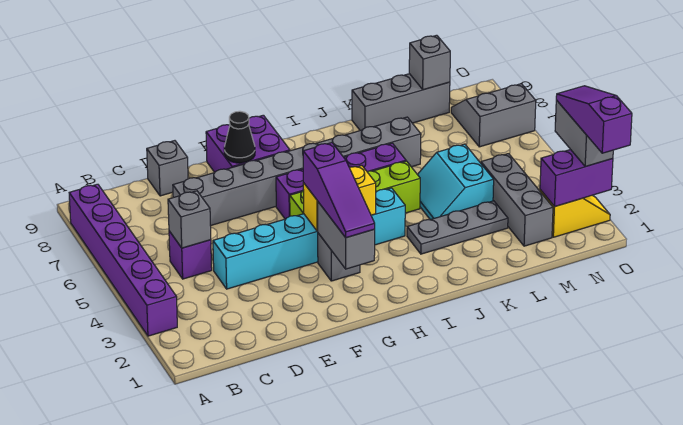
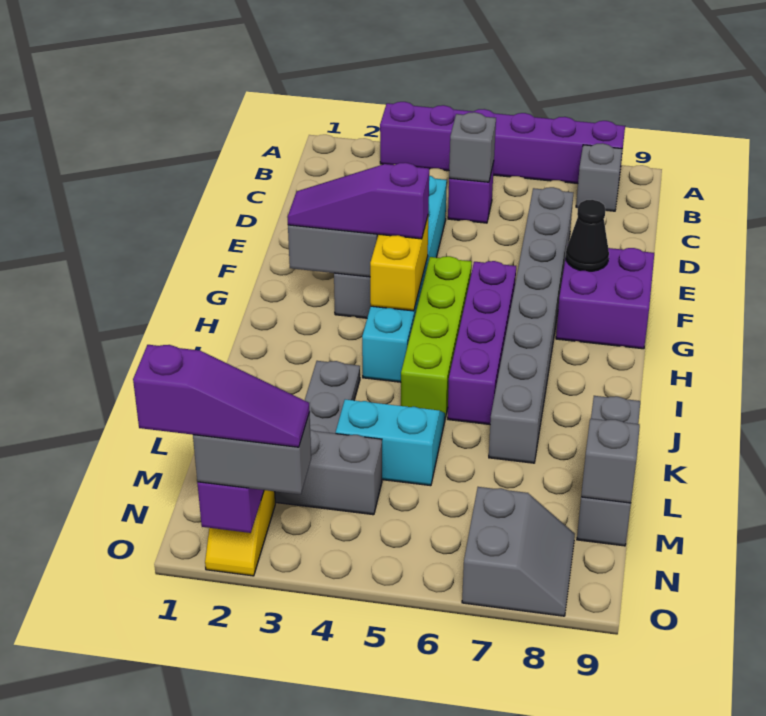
grey brick D9 level 1 -> grey brick B8 level 1

